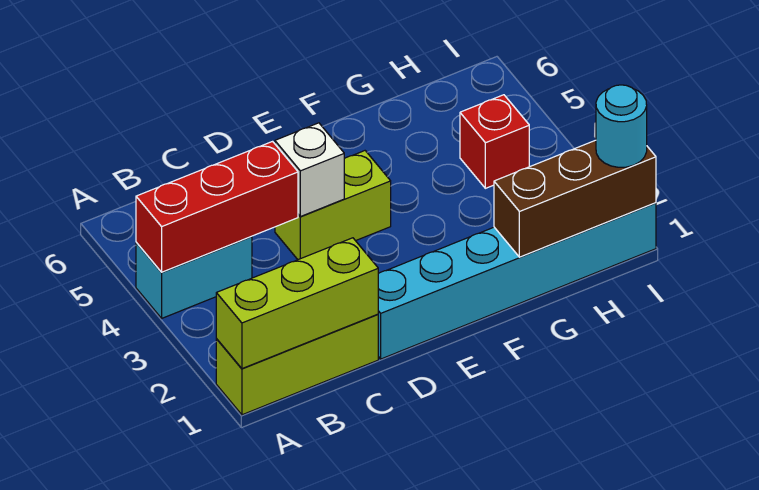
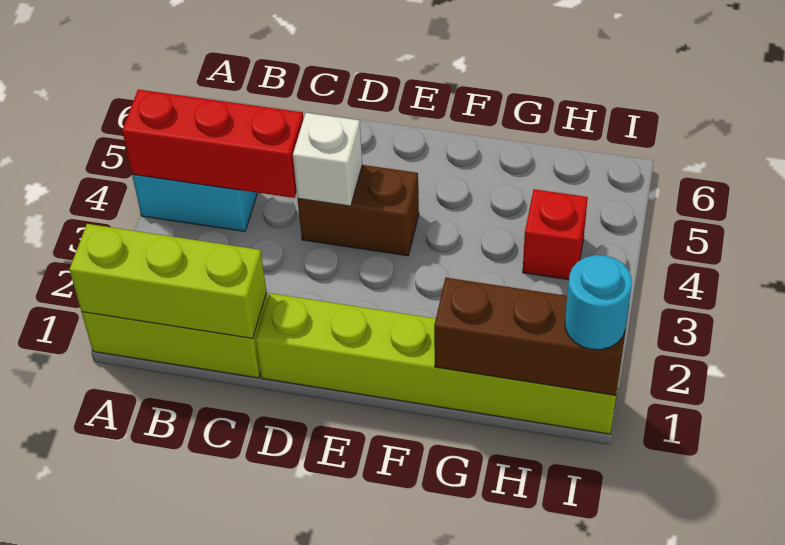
cyan brick D1:I1 level 1 -> lime brick D1:I1 level 1
lime brick D4:E4 level 1 -> brown brick D4:E4 level 1

